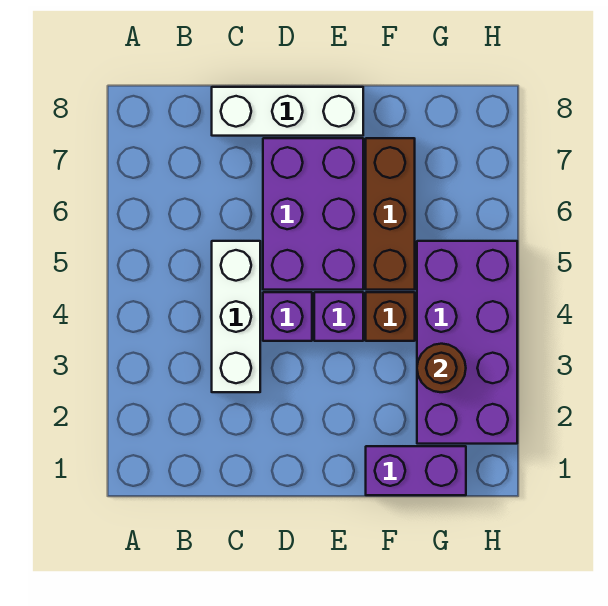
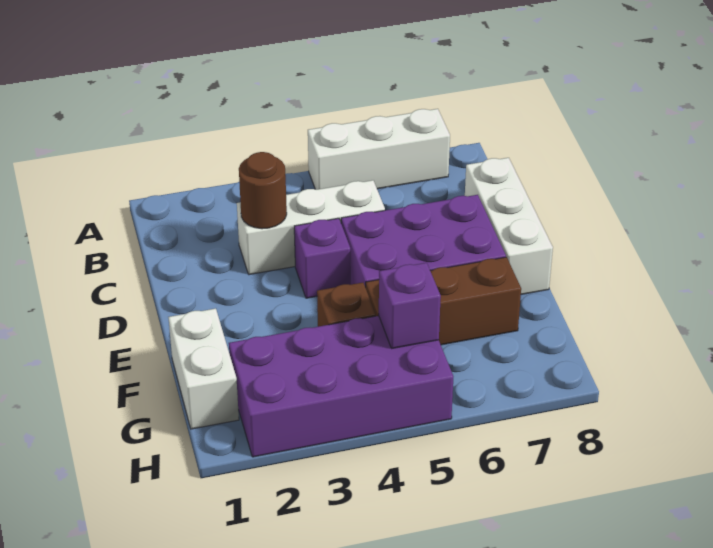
none -> white brick A5:A7 level 1
purple brick E4 level 1 -> purple brick G5 level 2
purple brick F1:G1 level 1 -> white brick F1:G1 level 1
brown round brick G3 level 2 -> brown round brick C3 level 2

